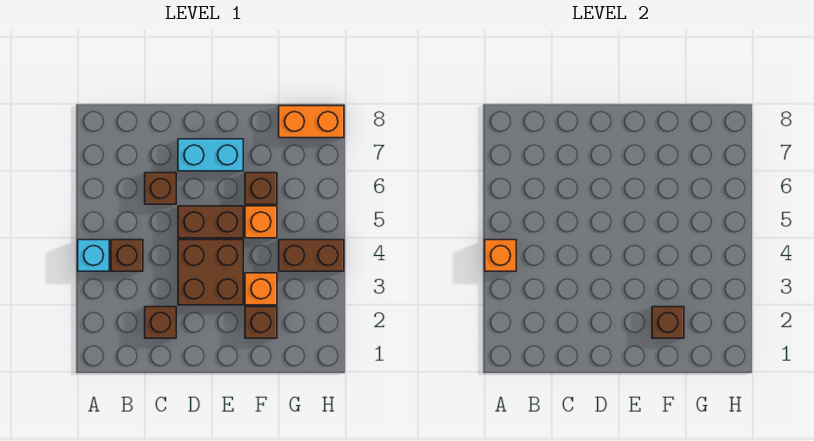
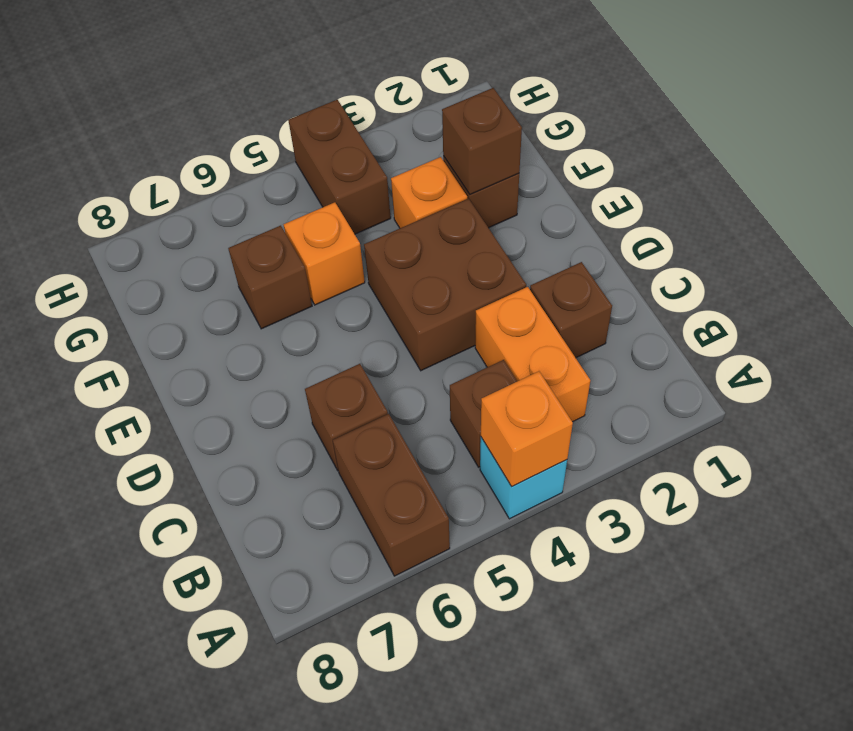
brown brick D5:E5 level 1 -> brown brick A6:B6 level 1
cyan brick D7:E7 level 1 -> none
orange brick G8:H8 level 1 -> orange brick B3:C3 level 1

